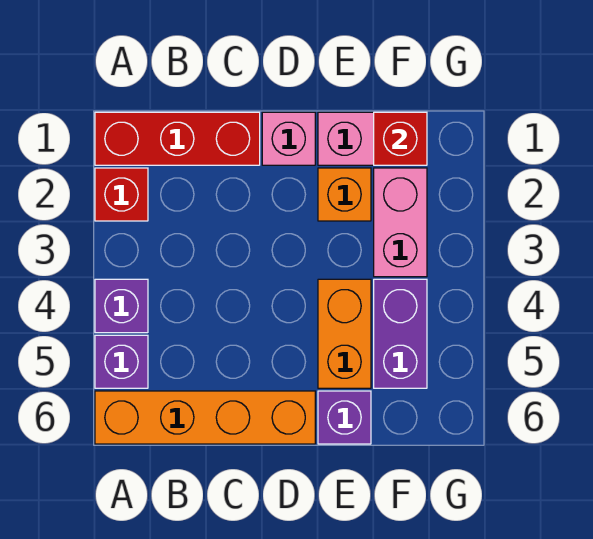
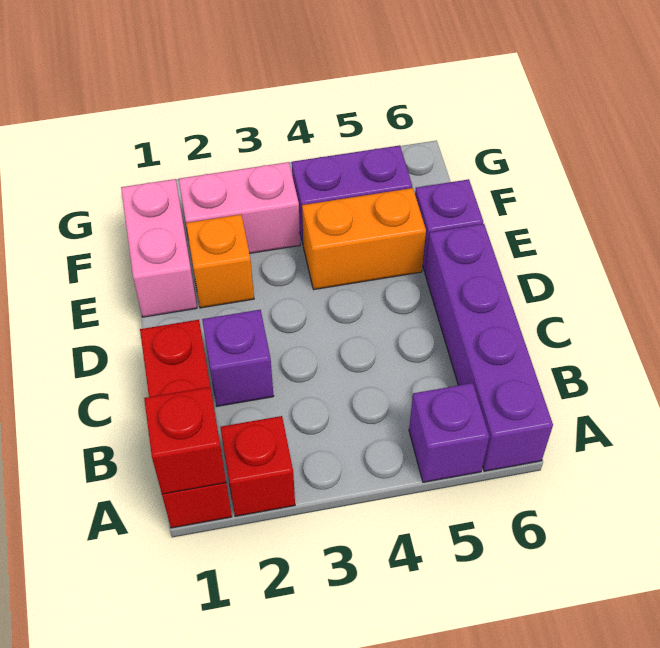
purple brick A4 level 1 -> purple brick C2 level 1
orange brick A6:D6 level 1 -> purple brick A6:D6 level 1
pink brick D1 level 1 -> none
red brick F1 level 2 -> red brick A1 level 2

